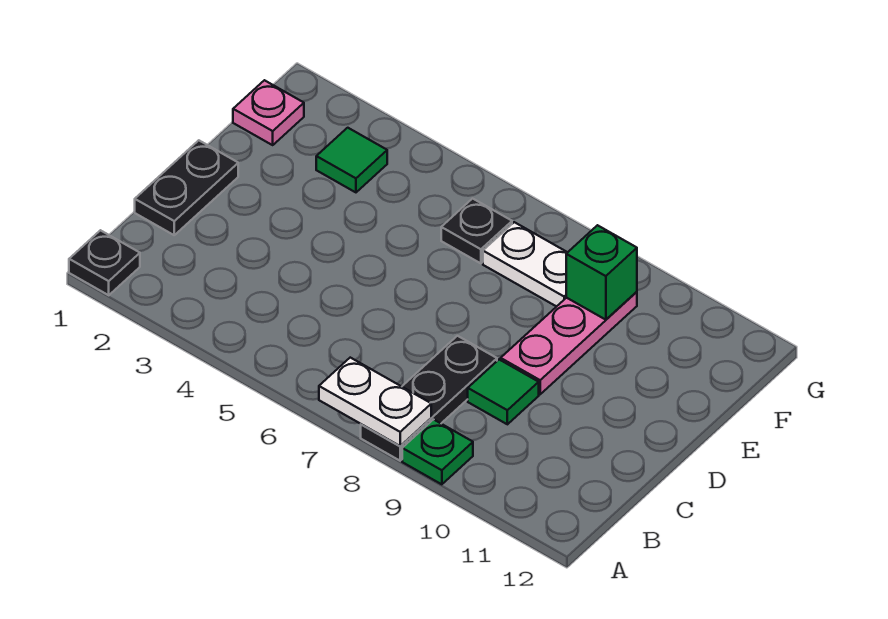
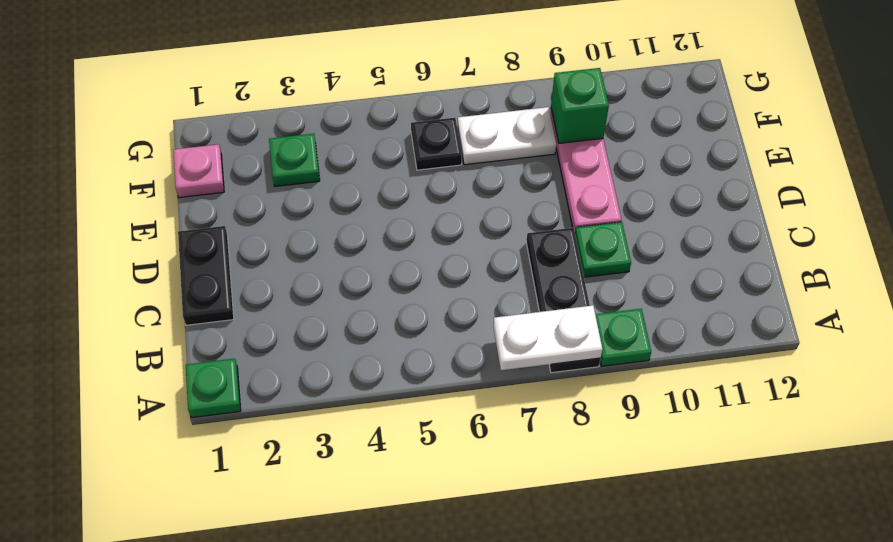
black plate A1 level 1 -> green plate A1 level 1
green tile C9 level 1 -> green plate C9 level 1
green tile F3 level 1 -> green plate F3 level 1

